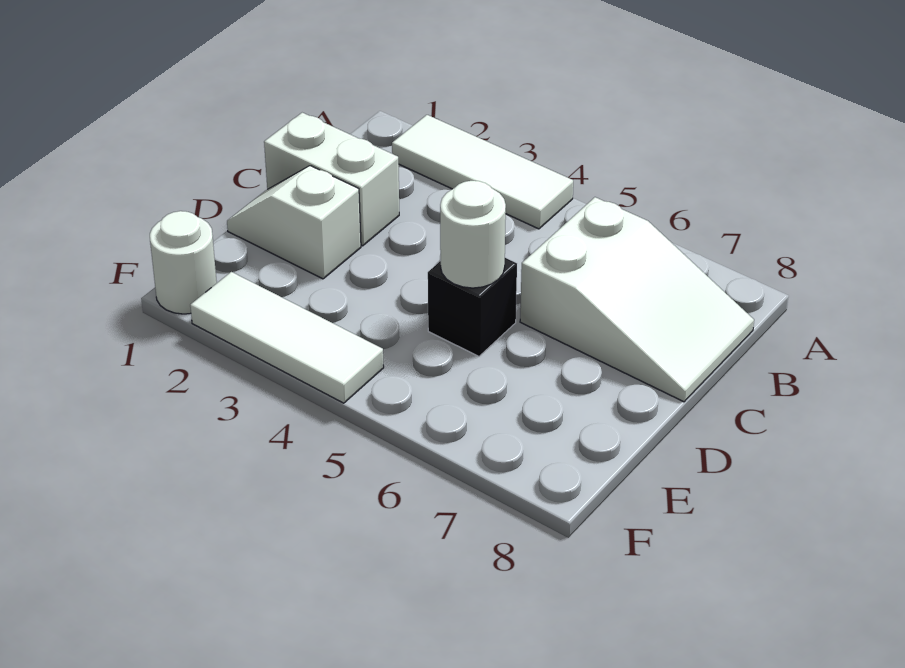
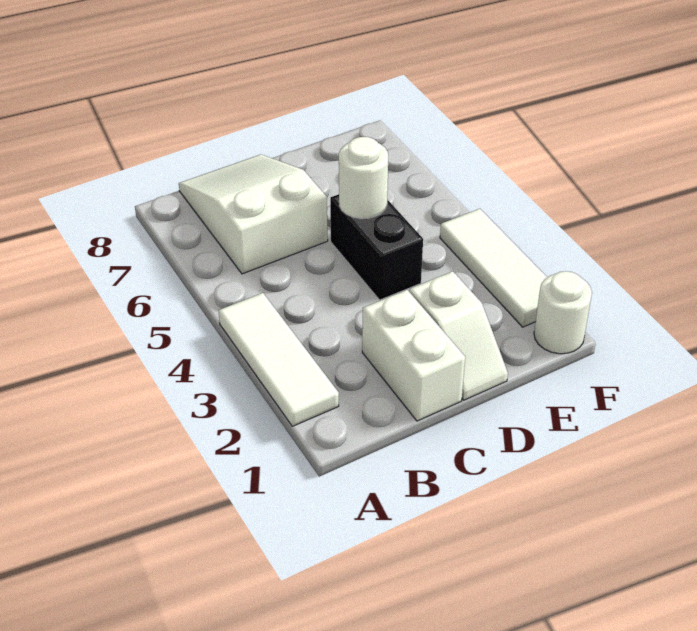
black brick D5 level 1 -> black brick D4:D5 level 1

